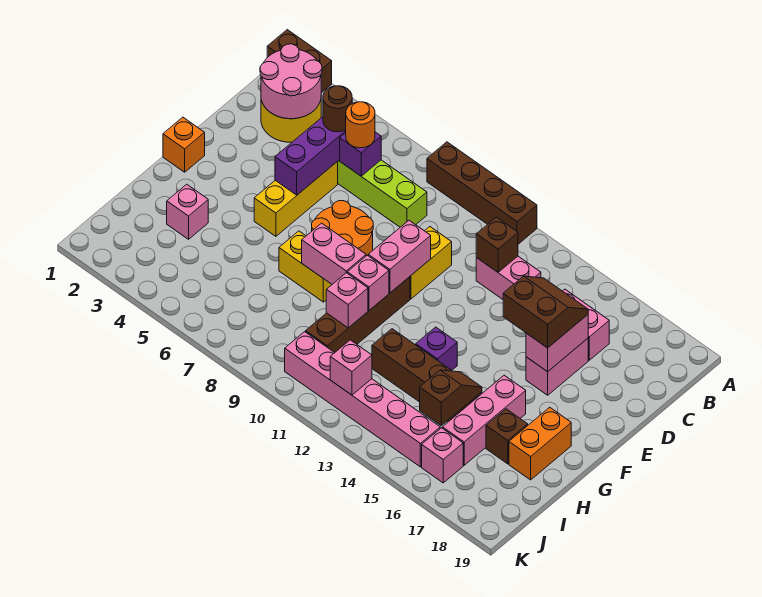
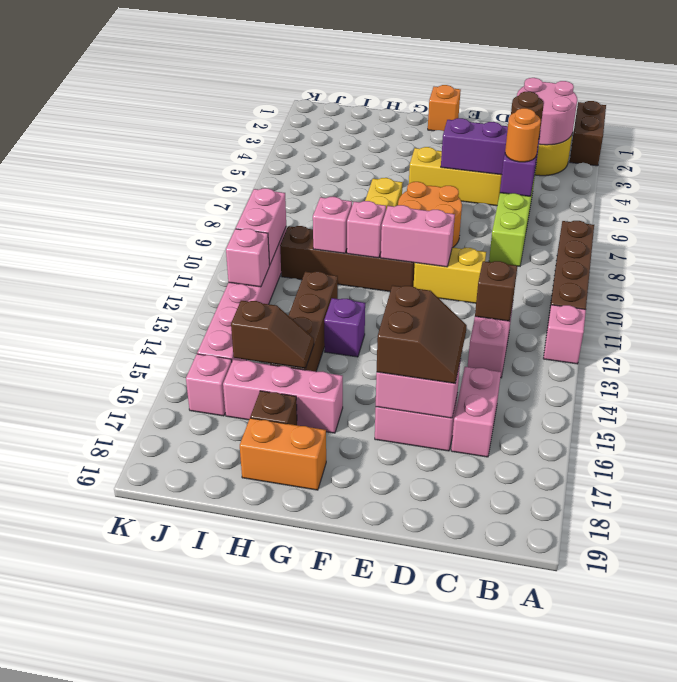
pink brick G8:G9 level 2 -> pink brick J10:J11 level 2
pink brick H3 level 1 -> pink brick A12 level 1

